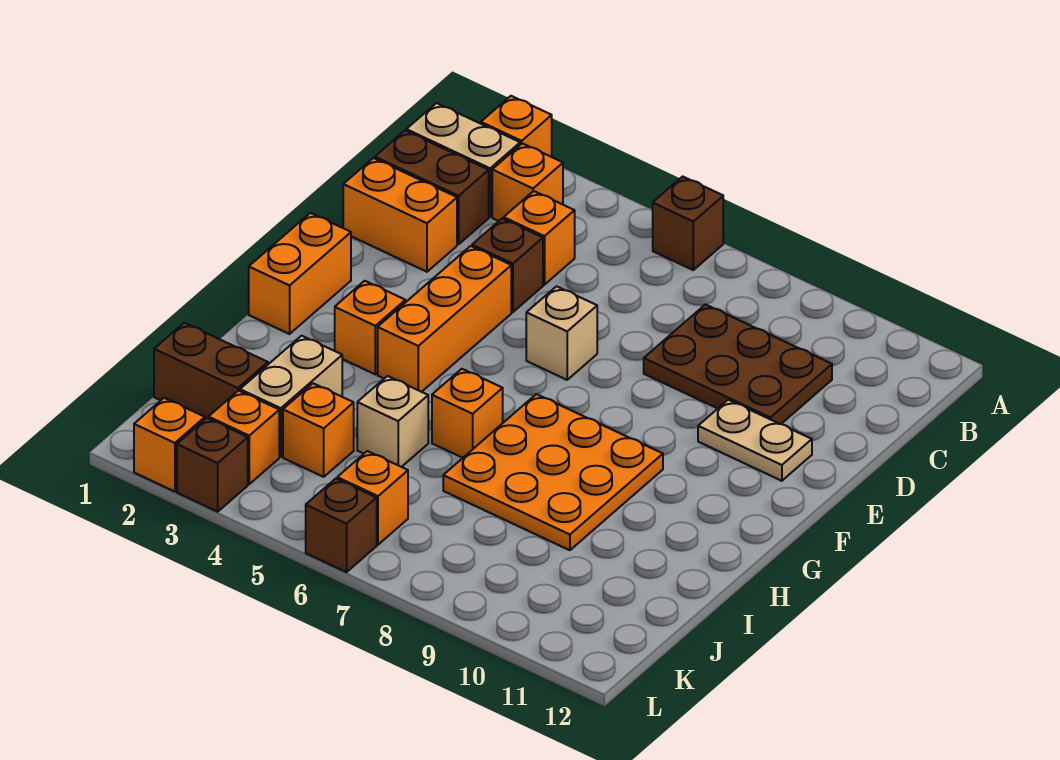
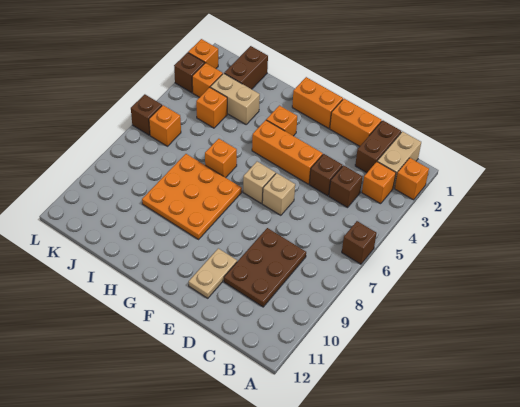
orange brick C4 level 1 -> brown brick C4 level 1
orange brick D1:D2 level 1 -> orange brick D1:E1 level 1
tan brick I5 level 1 -> tan brick F6 level 1

